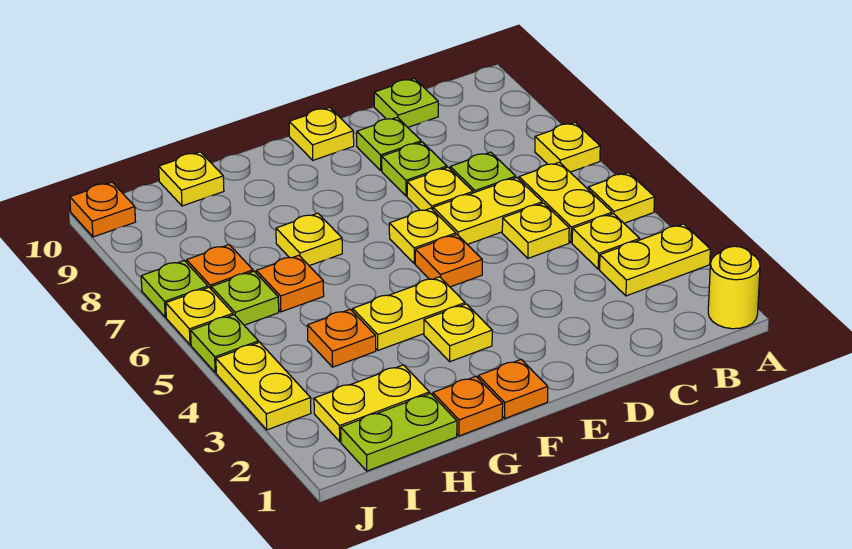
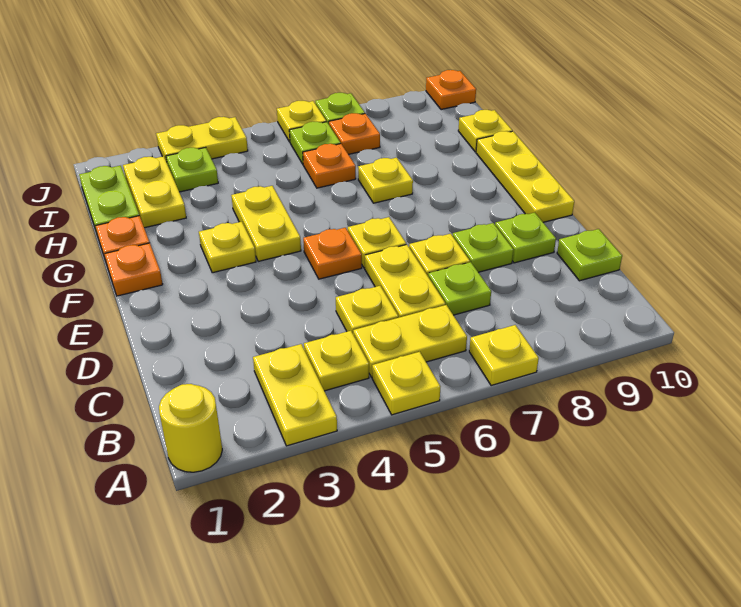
yellow plate E10 level 1 -> yellow plate E10:G10 level 1
orange plate H4 level 1 -> none
lime plate J5 level 1 -> lime plate I3 level 1

